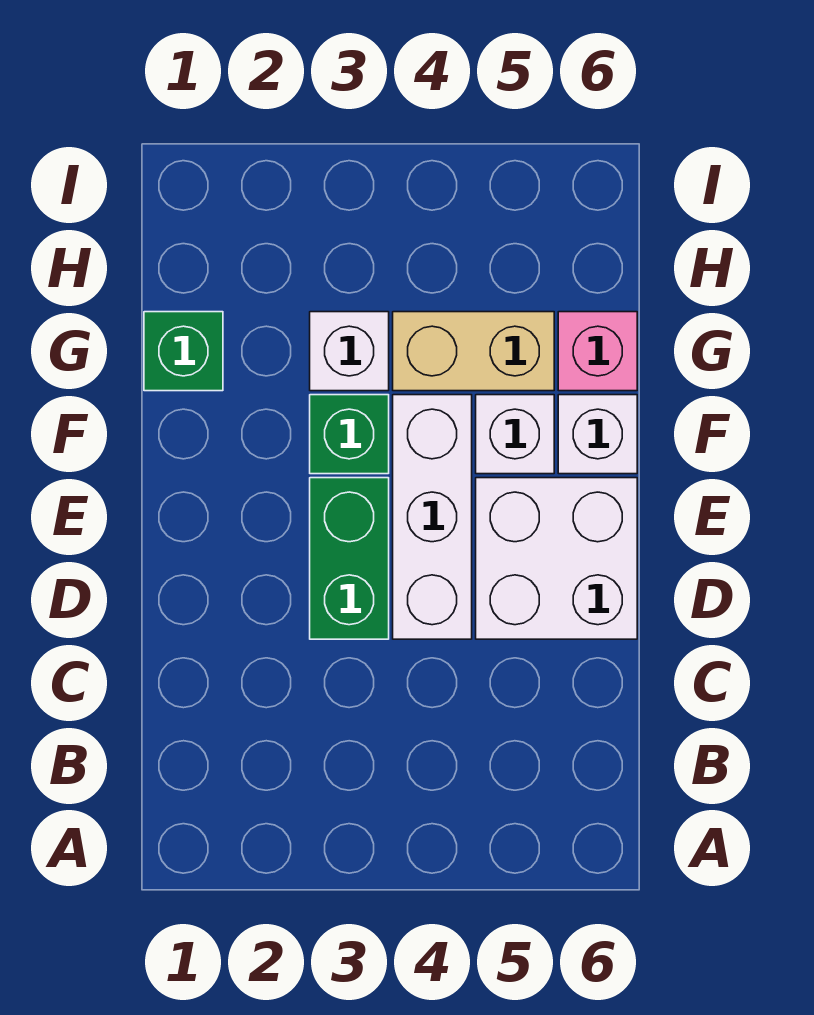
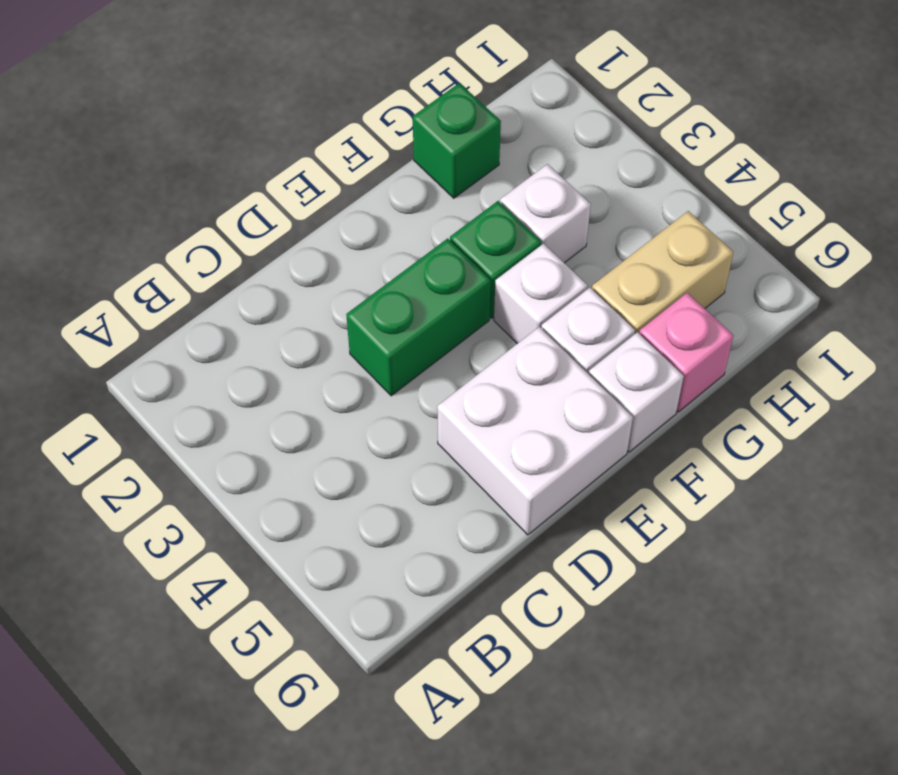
white brick D4:F4 level 1 -> white brick F4 level 1
tan brick G4:G5 level 1 -> tan brick G5:H5 level 1

